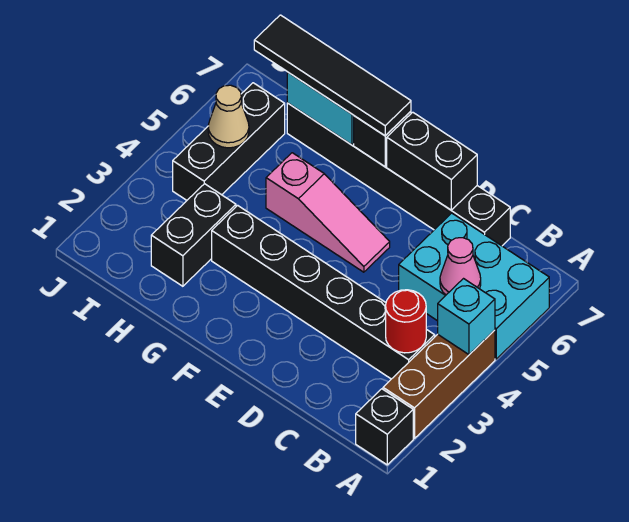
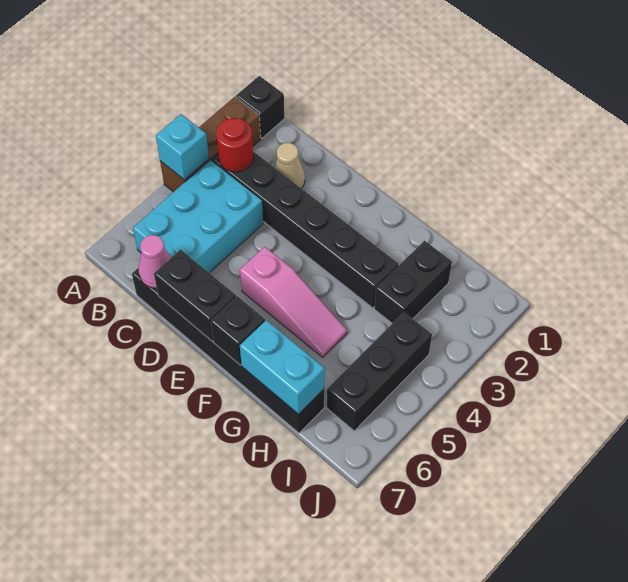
cyan brick A5:C6 level 1 -> cyan brick B4:C6 level 1
pink cone B5 level 2 -> pink cone C7 level 2
pink slope E5:G5 level 1 top G -> pink slope E5:G5 level 1 top E
black tile F7:I7 level 3 -> none
tan cone I5 level 2 -> tan cone C2 level 1

